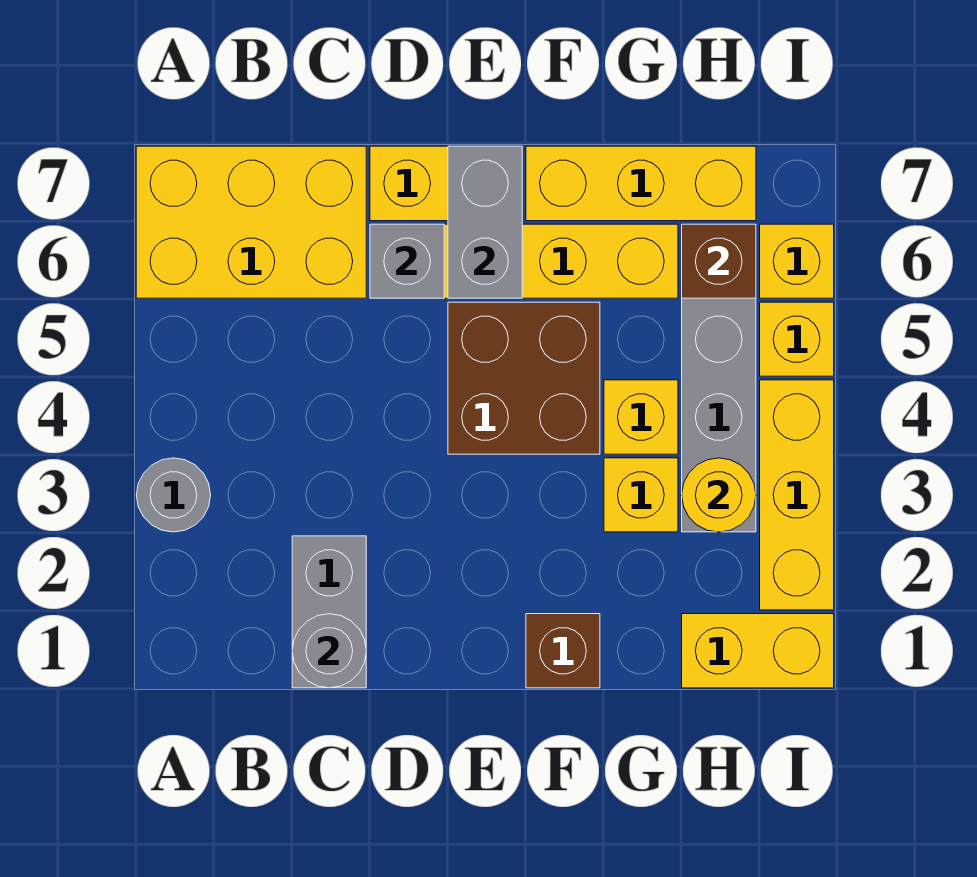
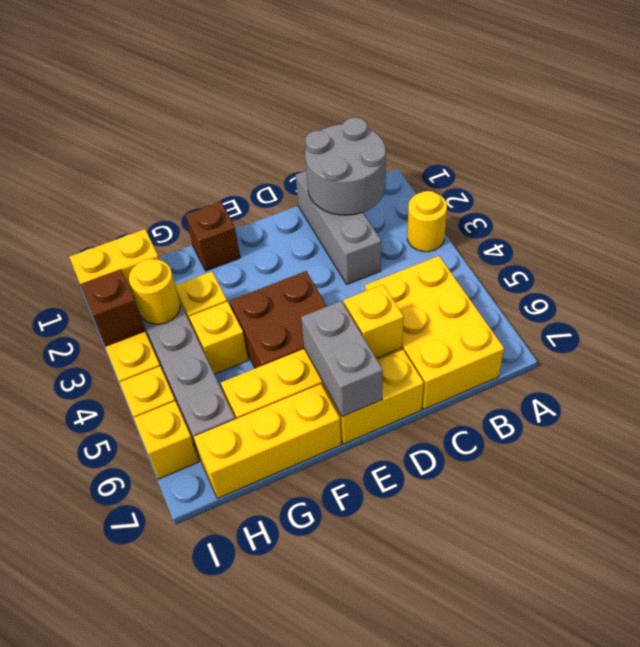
grey round brick A3 level 1 -> yellow round brick A3 level 1
yellow brick A6:C7 level 1 -> yellow brick B5:C7 level 1
grey brick C1:C2 level 1 -> grey brick C1:C3 level 1
grey round brick C1 level 2 -> grey round brick B1:C2 level 2
grey brick D6 level 2 -> yellow brick D6 level 2
brown brick H6 level 2 -> brown brick I3 level 2

